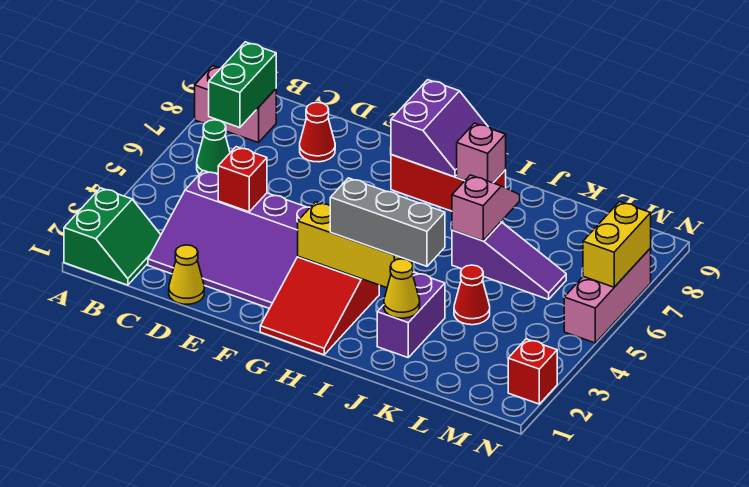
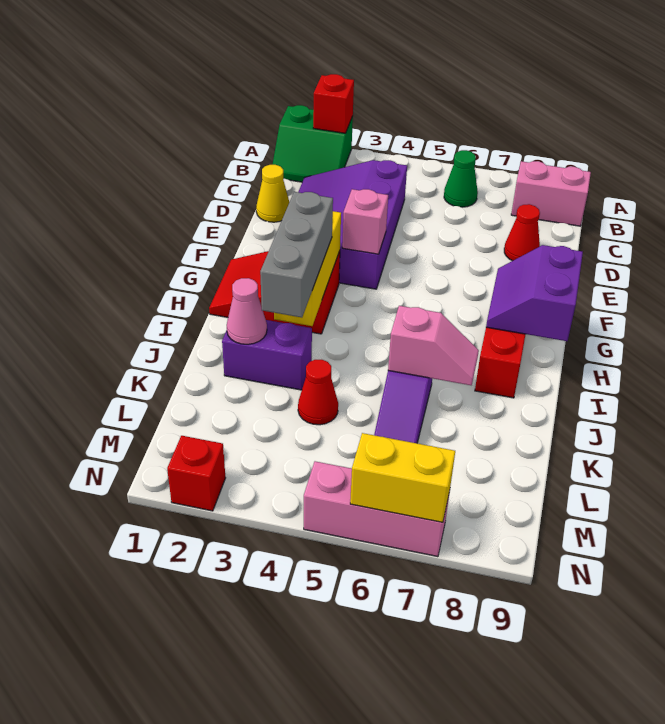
pink brick A8:B8 level 1 -> pink brick B8:B9 level 1
green brick B7:B8 level 2 -> none
red brick D4 level 2 -> red brick A2 level 2
purple slope G8:H9 level 2 top G -> purple slope G8:H9 level 2 top 9
pink brick I8 level 2 -> pink brick F4 level 2
yellow cone J2 level 2 -> pink cone J2 level 2

